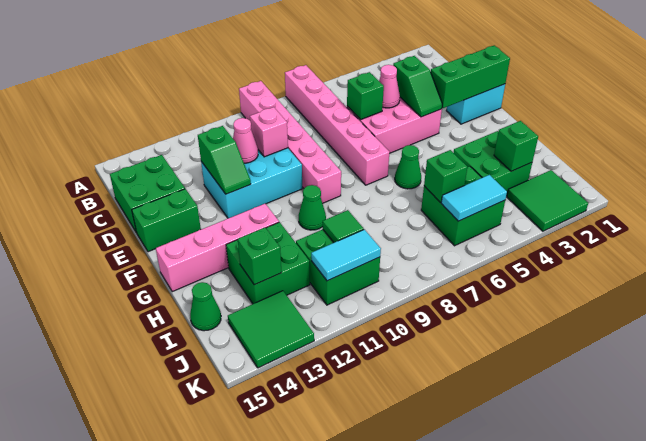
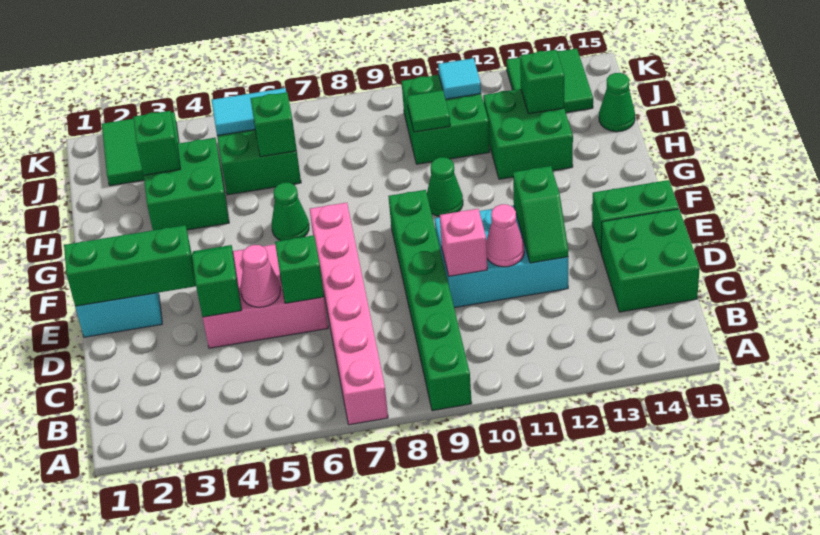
pink brick A9:F9 level 1 -> green brick A9:F9 level 1
green slope D12:E12 level 2 top D -> green slope D12:E12 level 2 top E
pink brick G12:G15 level 1 -> none
cyan tile J10:J11 level 2 -> cyan tile J11 level 2

